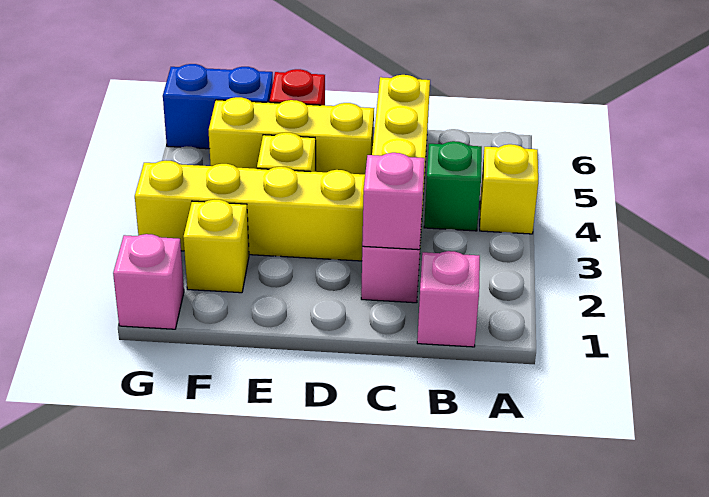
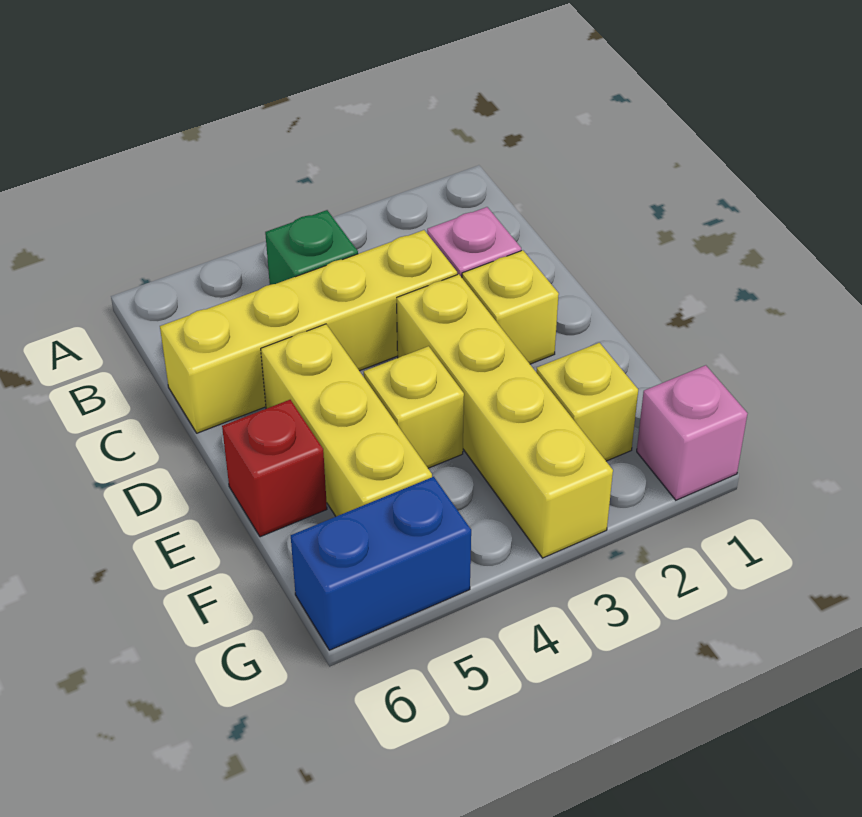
yellow brick A4 level 1 -> yellow brick D2 level 1
pink brick B1 level 1 -> none
pink brick C2 level 2 -> none
blue brick F6:G6 level 1 -> blue brick G5:G6 level 1

